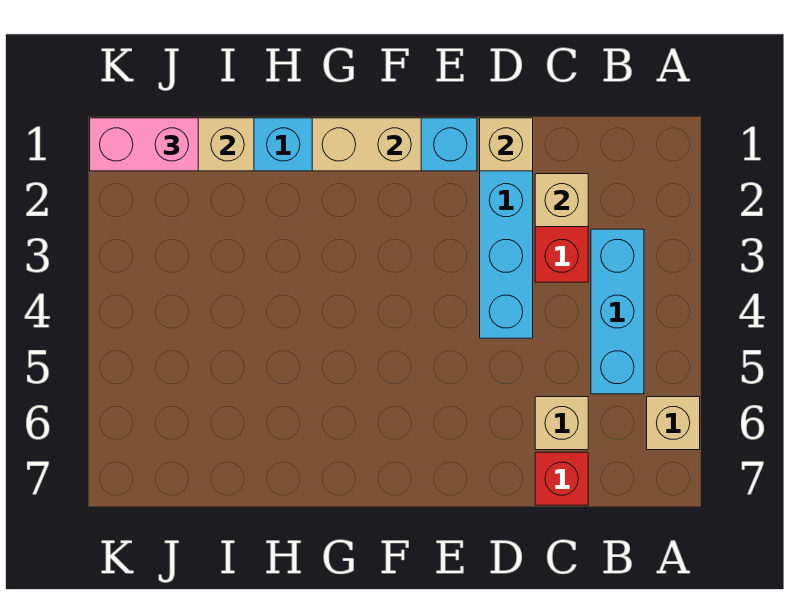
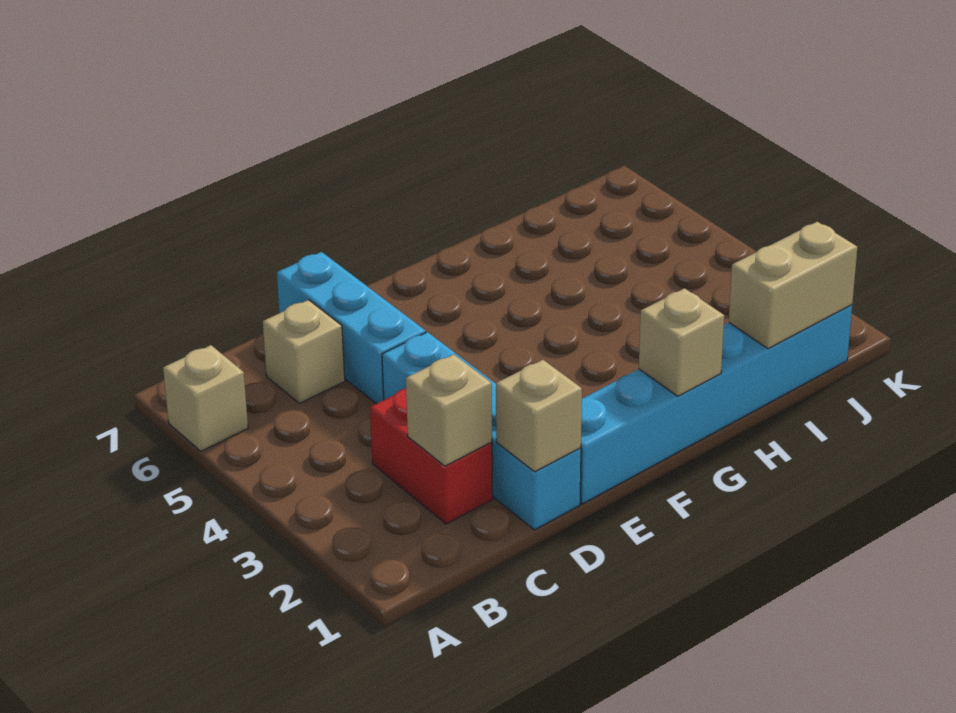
cyan brick B3:B5 level 1 -> cyan brick D5:D7 level 1
red brick C7 level 1 -> none
tan brick F1:G1 level 2 -> tan brick G1 level 2
pink brick J1:K1 level 3 -> none

